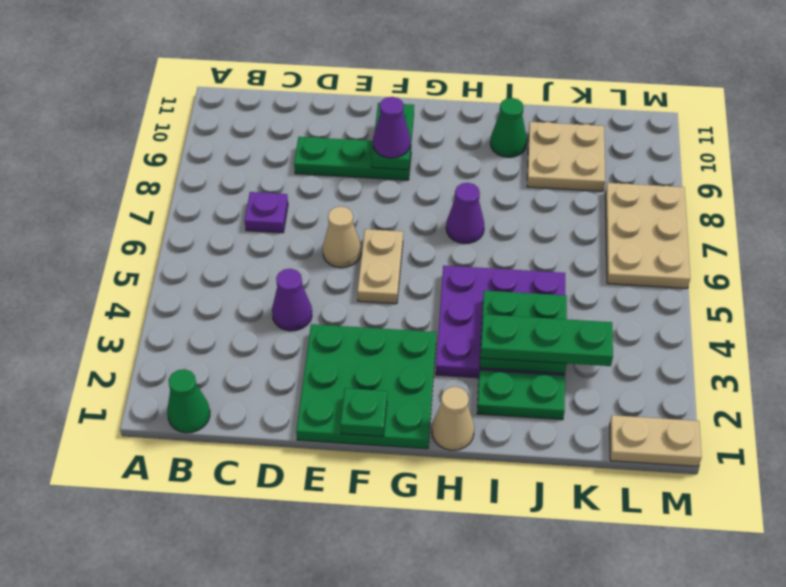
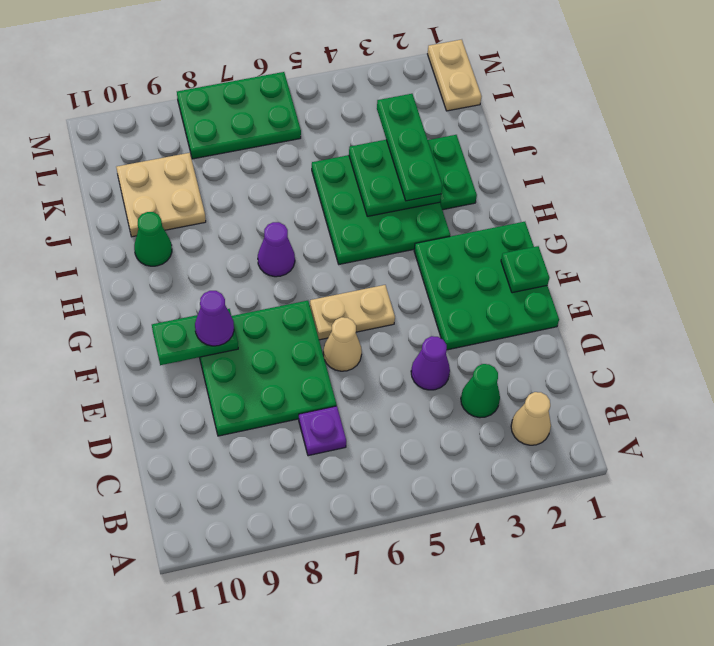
green cone B1 level 1 -> green cone C3 level 1
green plate D9:F9 level 1 -> green plate D7:F9 level 1
tan cone H1 level 1 -> tan cone B2 level 1
purple plate H3:J5 level 1 -> green plate H3:J5 level 1
tan plate L6:M8 level 1 -> green plate L6:M8 level 1

